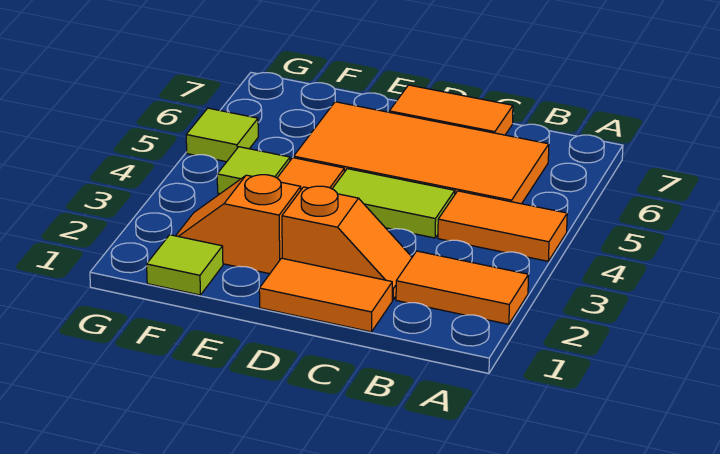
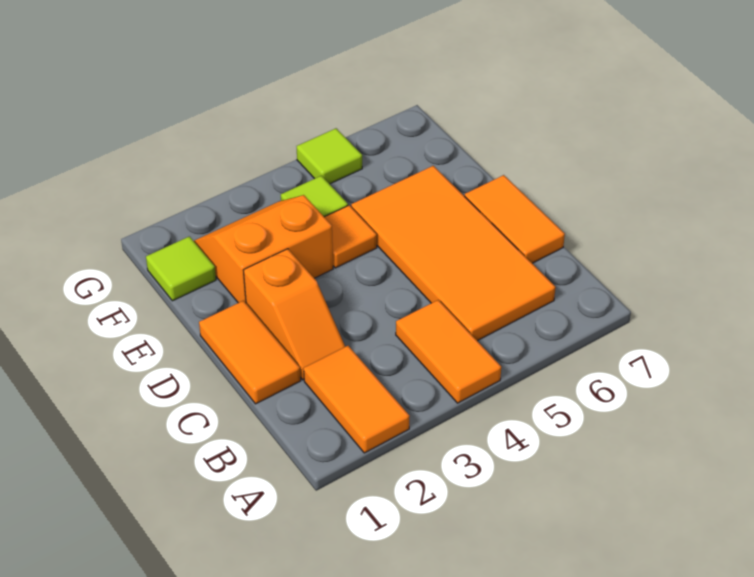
lime tile C4:D4 level 1 -> none
orange slope E2:F2 level 1 top E -> orange slope E2:F3 level 1 top E

